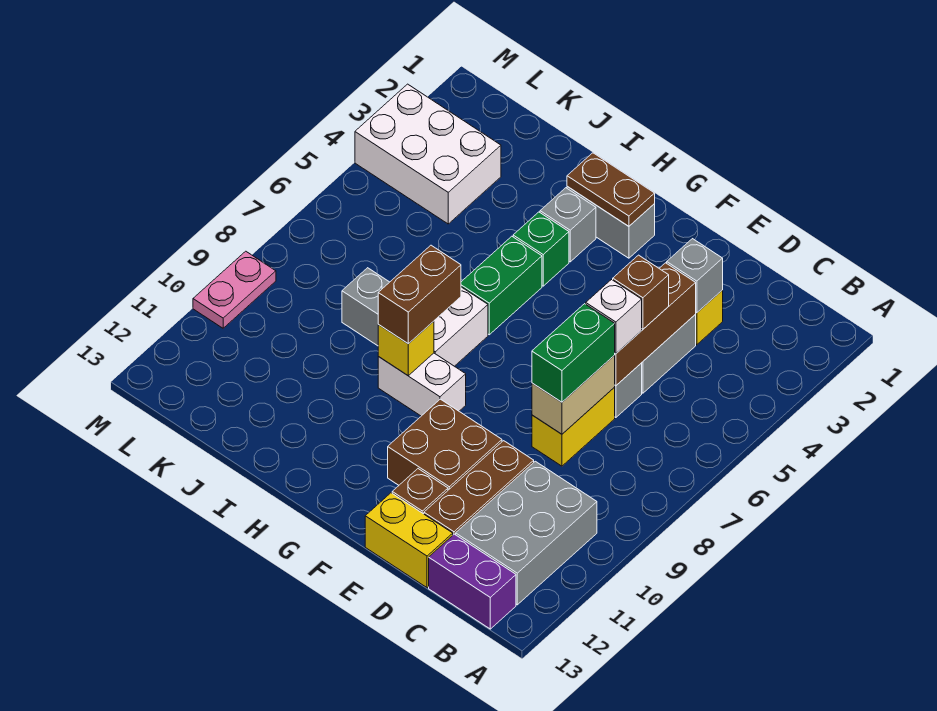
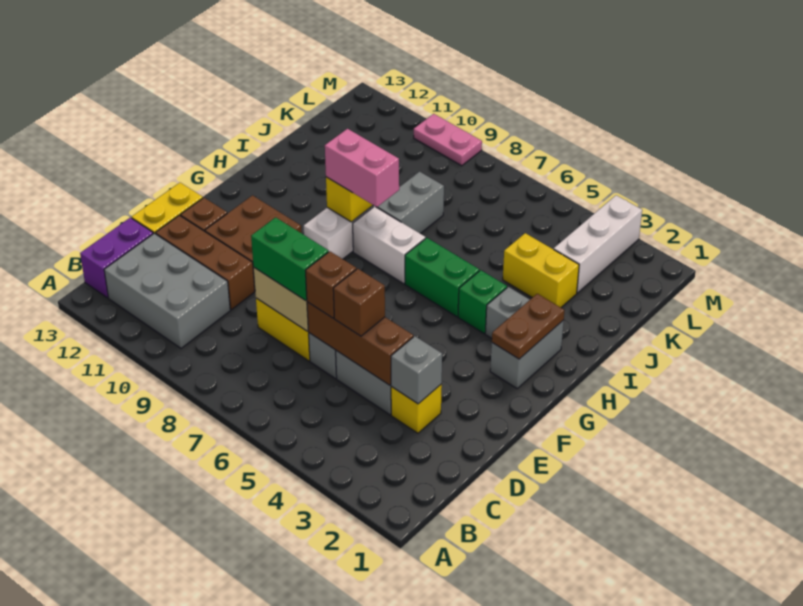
white brick D6 level 3 -> brown brick D6 level 3
brown brick H8:H9 level 3 -> pink brick H8:H9 level 3
none -> yellow brick J3:J4 level 1
white brick K3:M4 level 1 -> white brick K3:M3 level 1

